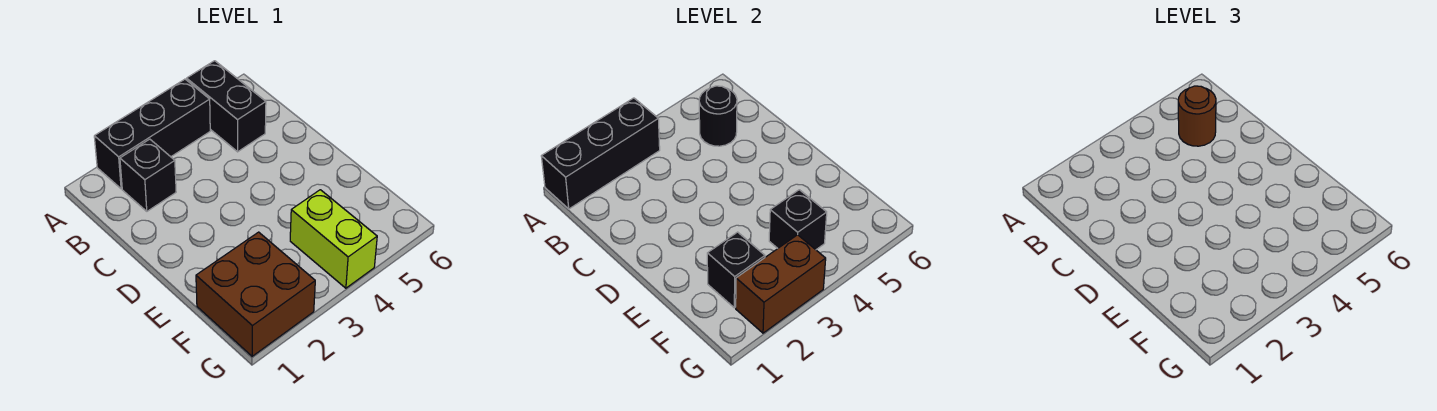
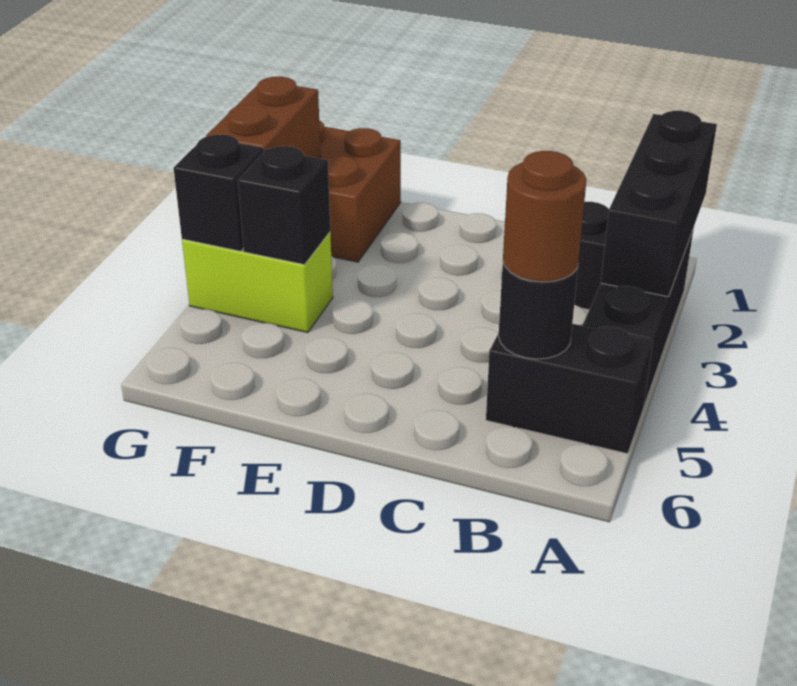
black brick F2 level 2 -> black brick G4 level 2

